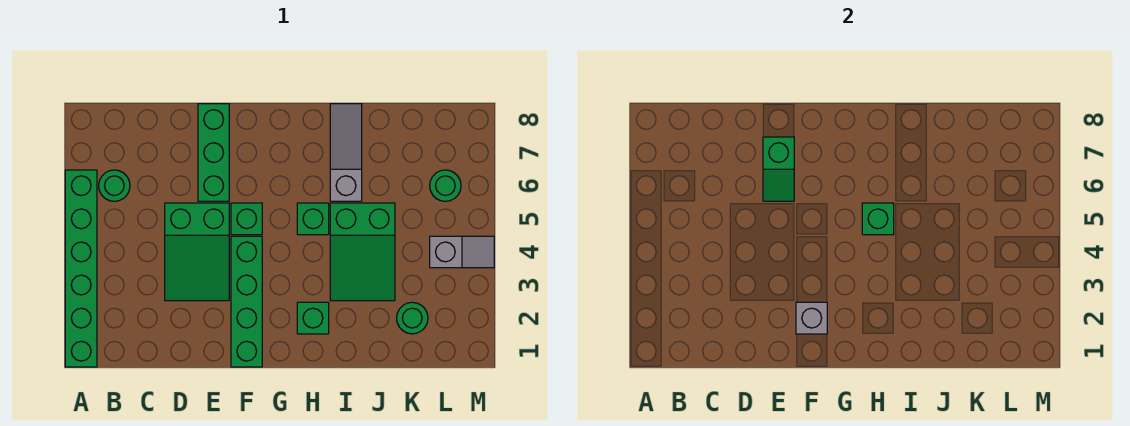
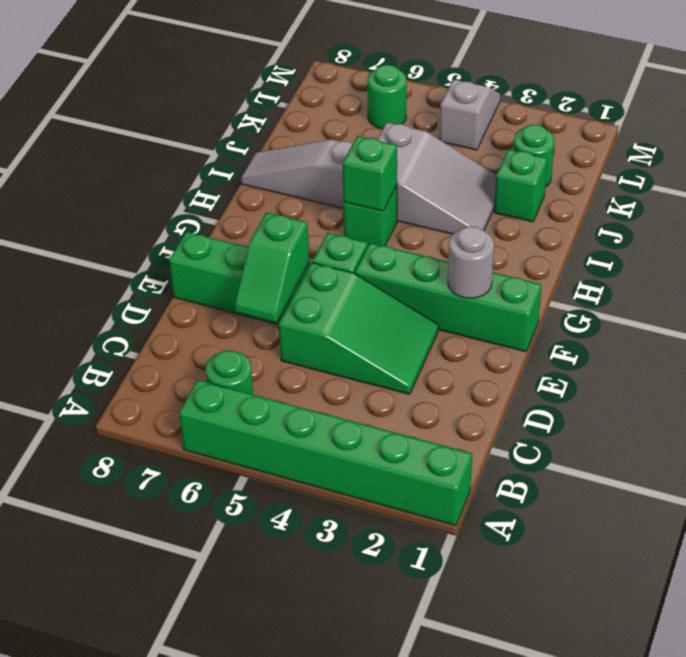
green slope E6:E7 level 2 top 7 -> green slope D6:E6 level 2 top E
grey brick F2 level 2 -> grey round brick F2 level 2
green brick H2 level 1 -> green brick J2 level 1
green slope I3:J5 level 1 top 5 -> grey slope I3:J5 level 1 top 5

